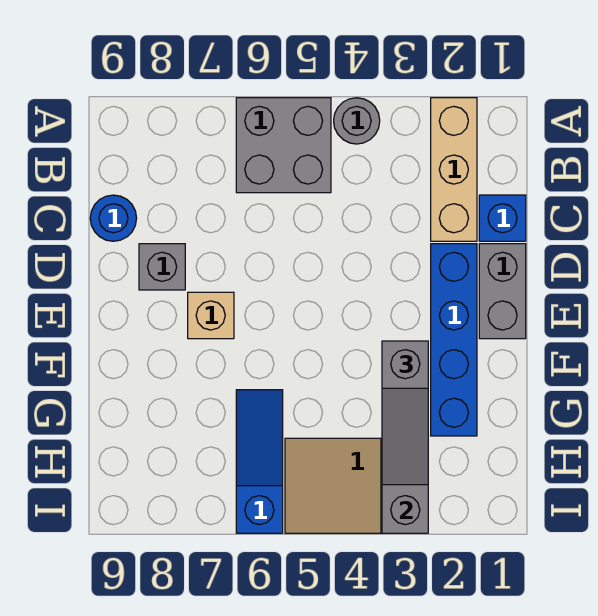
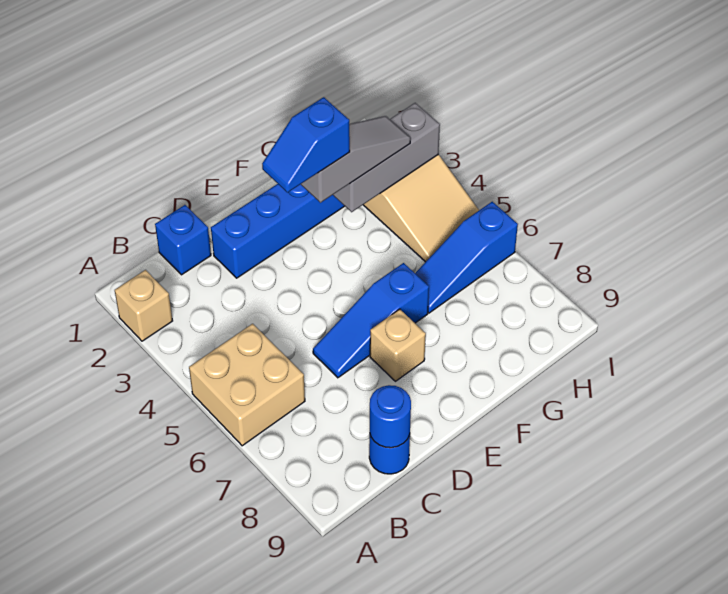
tan brick A2:C2 level 1 -> tan brick A2 level 1
grey round brick A4 level 1 -> none
grey brick A5:B6 level 1 -> tan brick A5:B6 level 1
none -> blue round brick C9 level 2
grey brick D1:E1 level 1 -> none
none -> blue slope D6:F6 level 1 top F
grey brick D8 level 1 -> none
none -> blue slope E3:F3 level 4 top F

